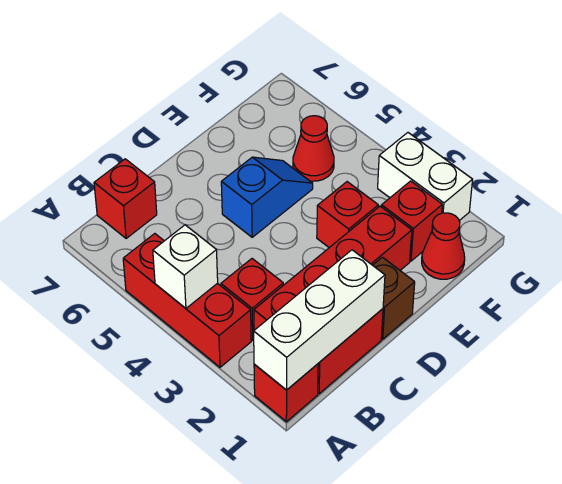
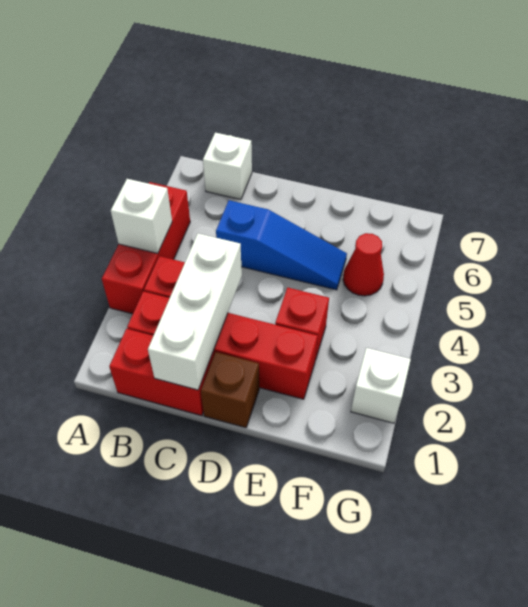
red brick A1 level 1 -> none
white brick A1:C1 level 2 -> white brick C1:C3 level 2
red brick B7 level 1 -> white brick B7 level 1
blue slope D5:E5 level 1 top D -> blue slope C5:E5 level 1 top C
red cone F1 level 1 -> none
red brick F2 level 1 -> none
white brick G2:G3 level 1 -> white brick G2 level 1

